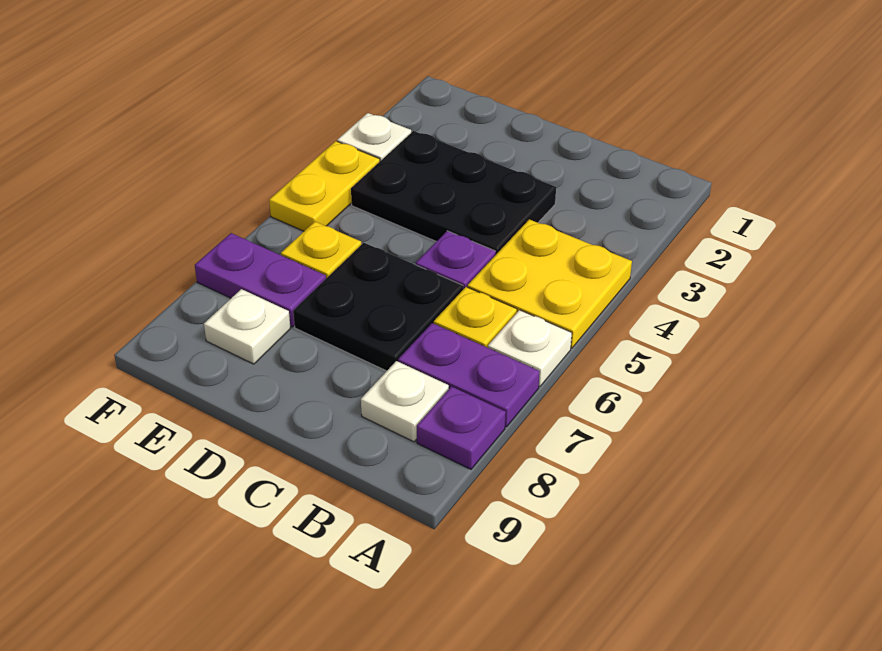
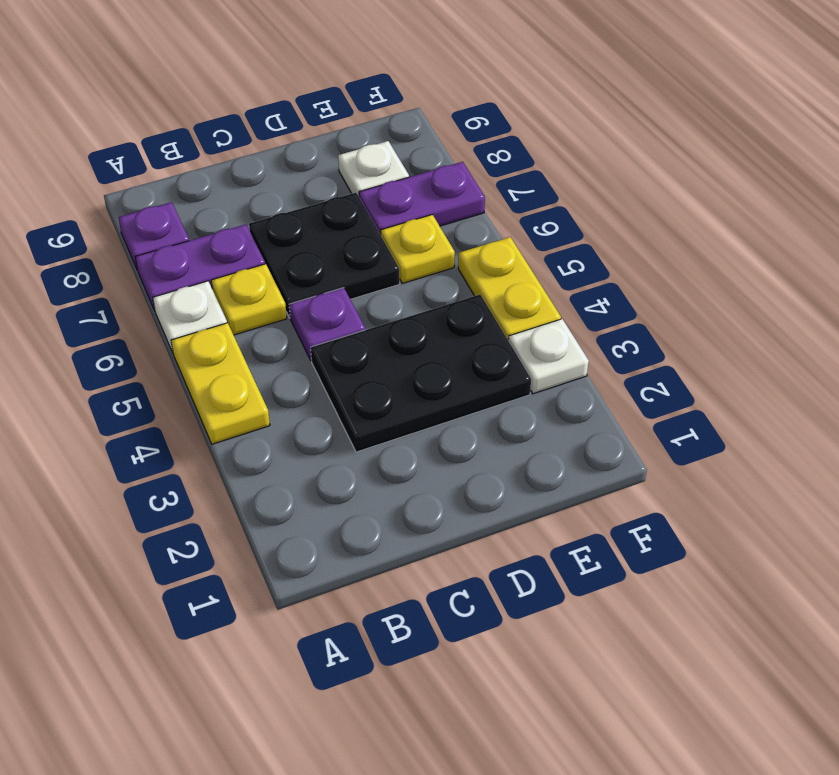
yellow plate A4:B5 level 1 -> yellow plate A4:A5 level 1
white plate B8 level 1 -> none

